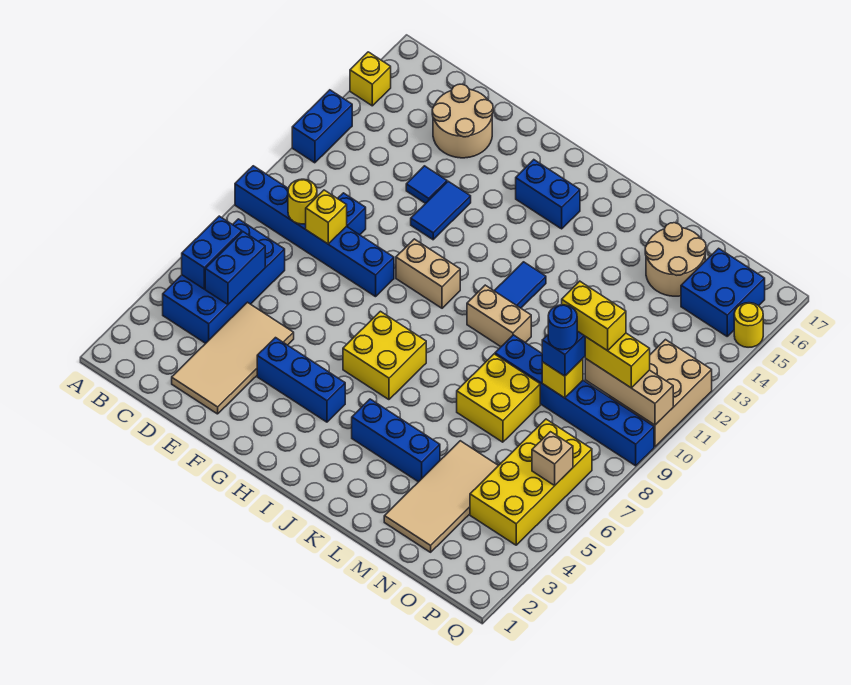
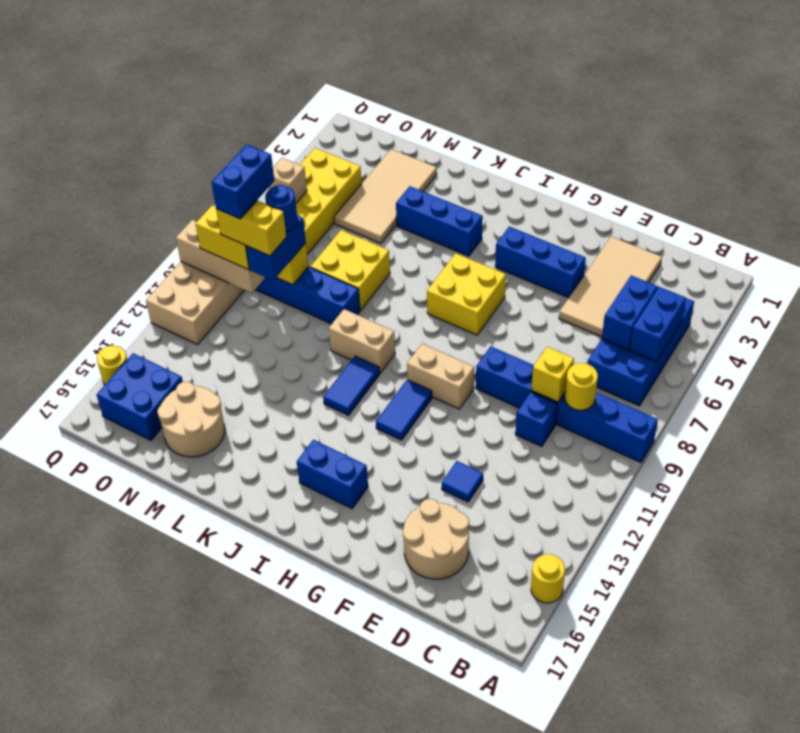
blue brick A12:A13 level 1 -> blue brick O9:O10 level 5
yellow brick A15 level 1 -> yellow round brick A15 level 1
blue tile F12:F13 level 1 -> blue tile H11:H12 level 1

